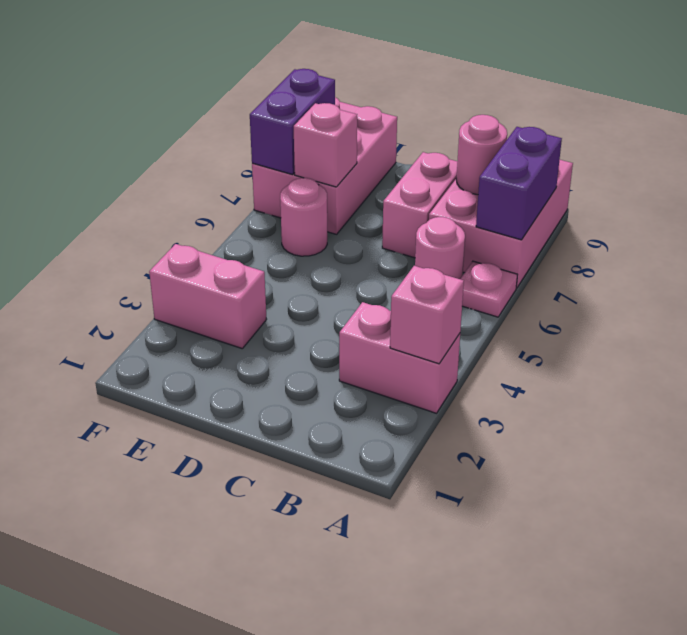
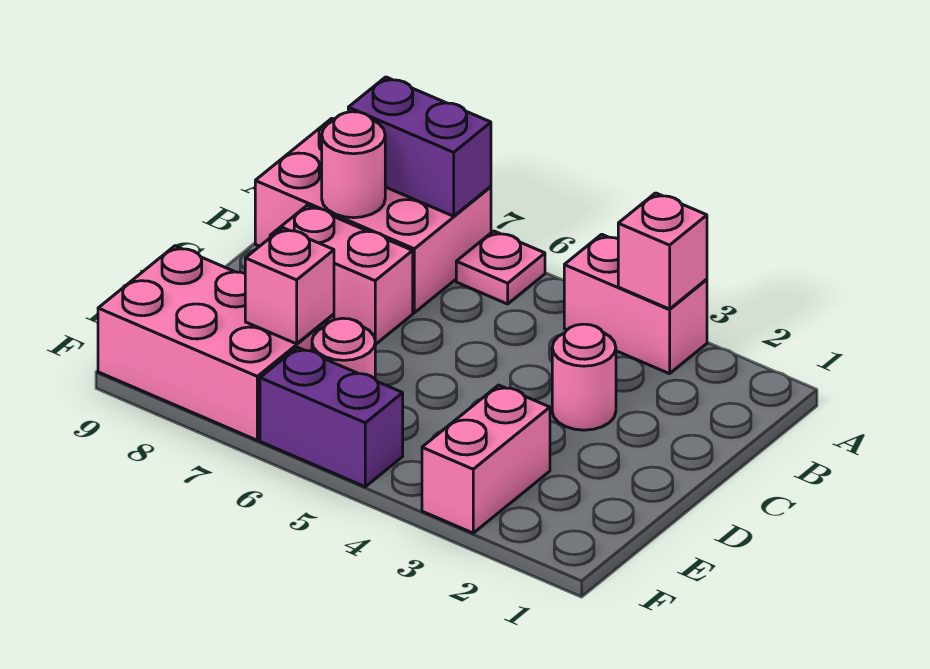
pink brick A3:B3 level 1 -> pink brick A3:A4 level 1
pink round brick B6 level 1 -> pink round brick C3 level 1
purple brick F7:F8 level 2 -> purple brick F5:F6 level 1

